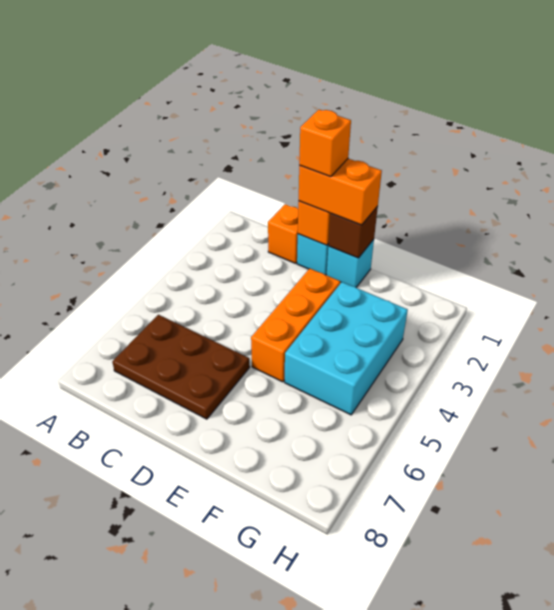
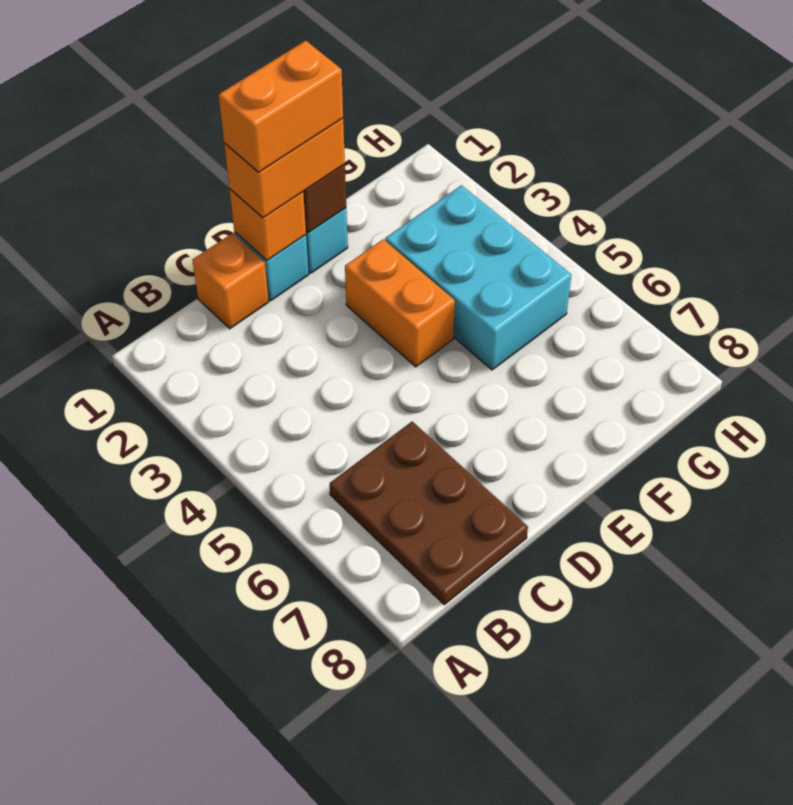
brown plate B6:D7 level 1 -> brown plate B6:C8 level 1
orange brick D1 level 4 -> orange brick D1:E1 level 4
orange brick E3:E5 level 1 -> orange brick E3:E4 level 1

